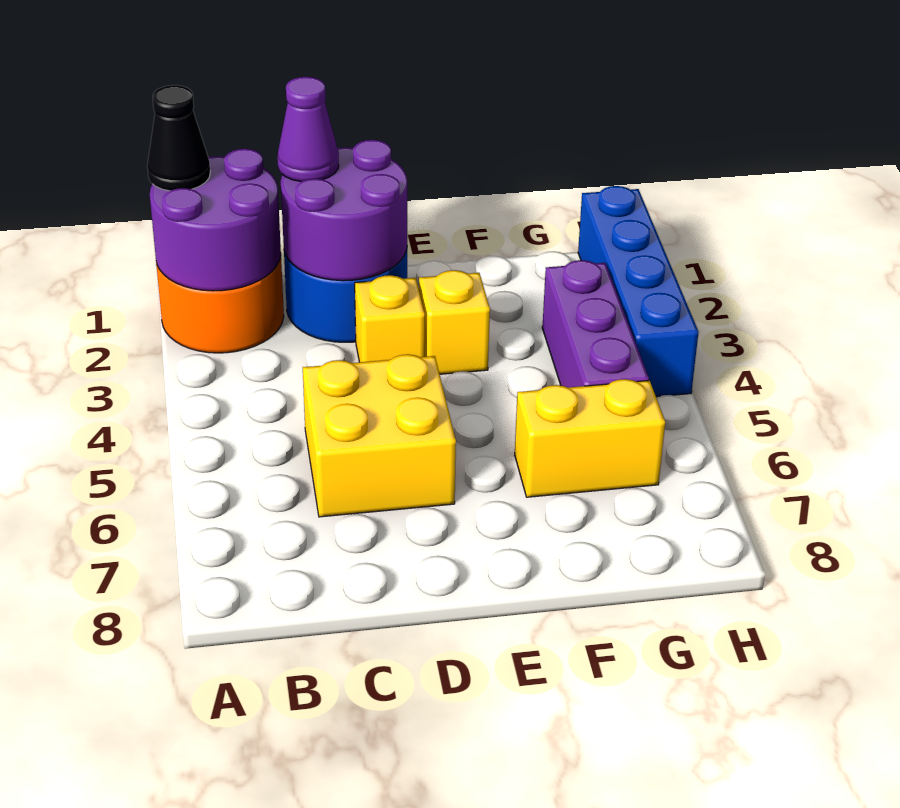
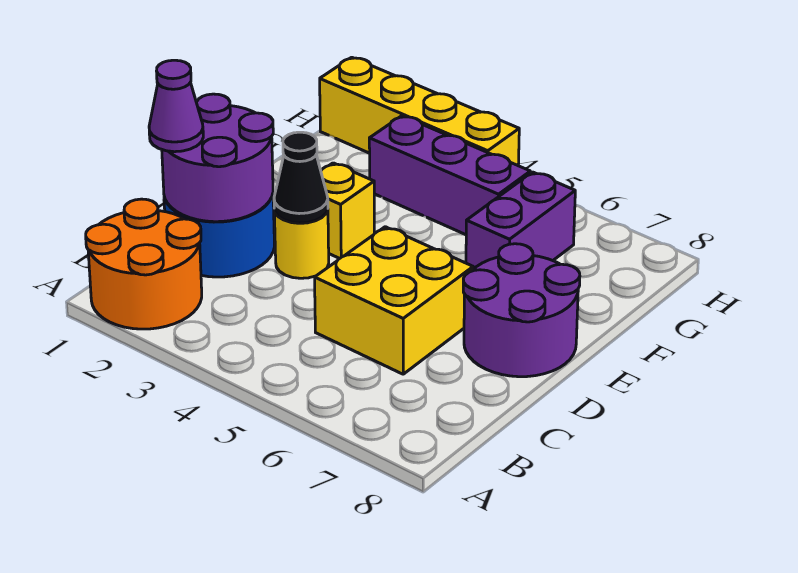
purple round brick A1:B2 level 2 -> purple round brick D7:E8 level 1
black cone A1 level 3 -> black cone D3 level 2
yellow brick D3 level 1 -> yellow round brick D3 level 1
yellow brick F6:G6 level 1 -> purple brick F6:G6 level 1
blue brick H1:H4 level 1 -> yellow brick H1:H4 level 1

